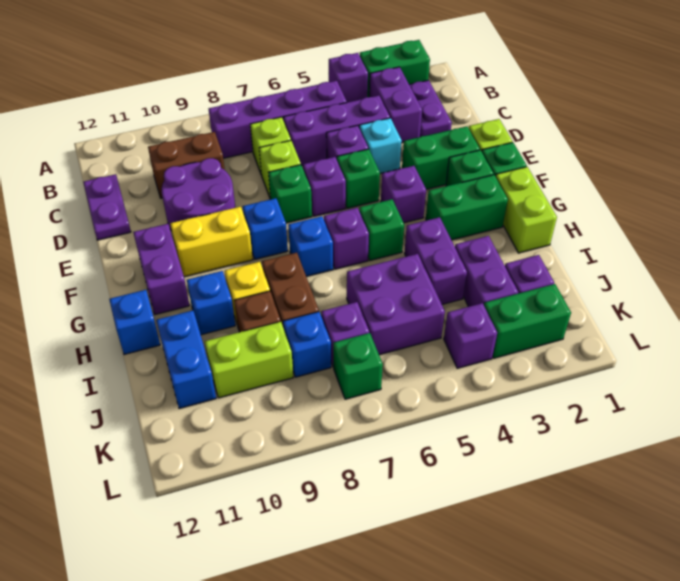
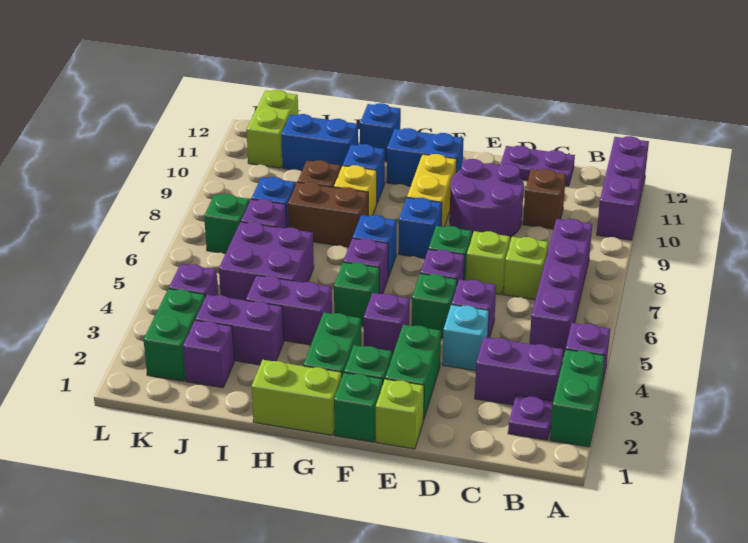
purple plate B2:C2 level 1 -> purple plate B2 level 1
purple brick C4:C6 level 1 -> purple brick A10:A12 level 1
brown brick C9:C10 level 1 -> brown brick C10 level 1
purple brick F11:G11 level 1 -> blue brick F11:G11 level 1
lime brick J9:J10 level 1 -> lime brick K11:K12 level 1

